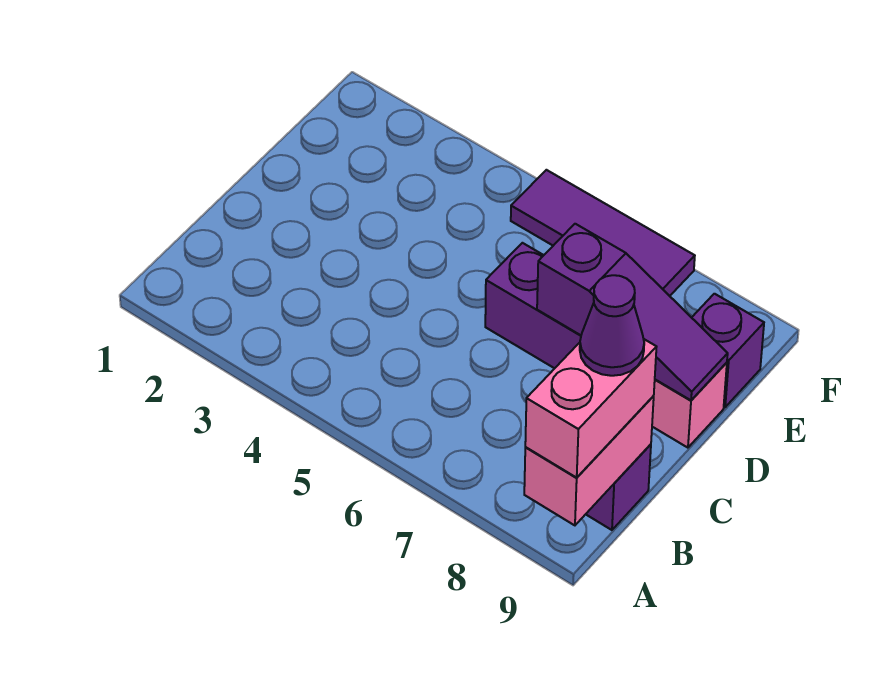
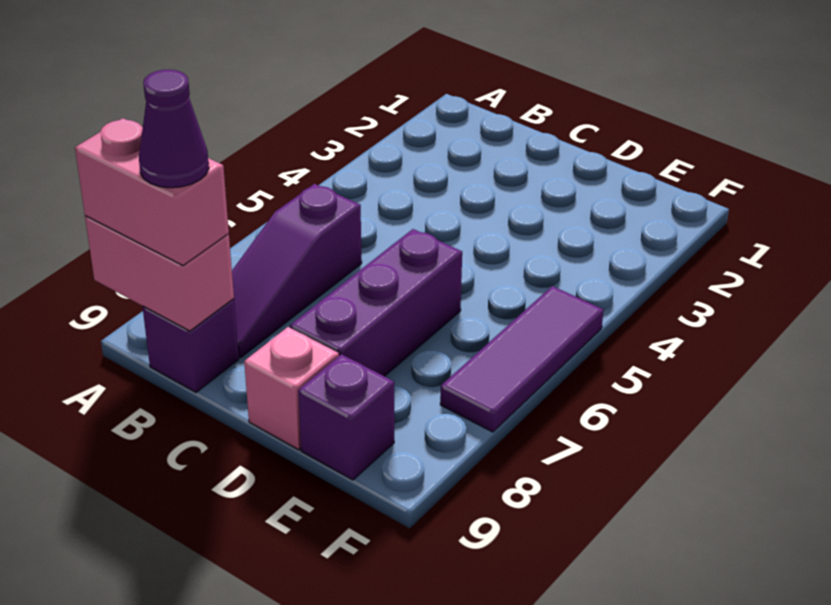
purple slope D7:D9 level 2 top 7 -> purple slope B6:B8 level 1 top 6

